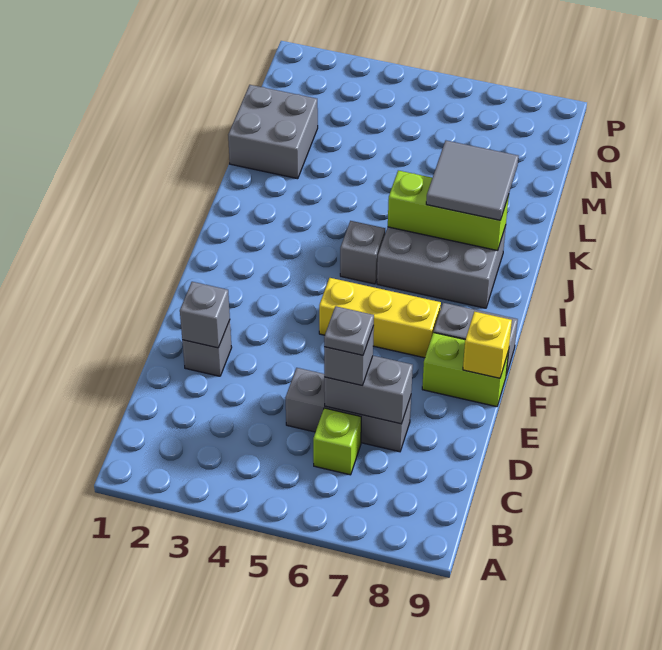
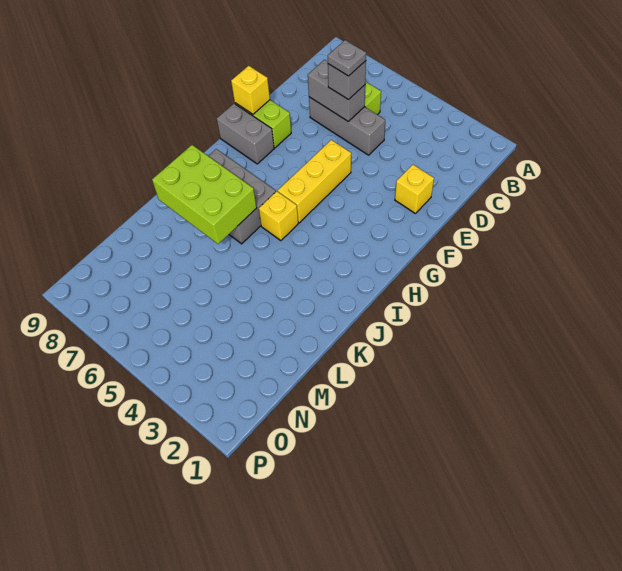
grey brick E2 level 1 -> yellow brick E2 level 1
grey brick E2 level 2 -> none
yellow brick G5:G7 level 1 -> yellow brick F5:H5 level 1
grey brick I5 level 1 -> yellow brick I5 level 1
lime brick J6:J8 level 2 -> lime brick J6:K8 level 2
grey tile J7:K8 level 3 -> none
grey brick L1:M2 level 1 -> none

